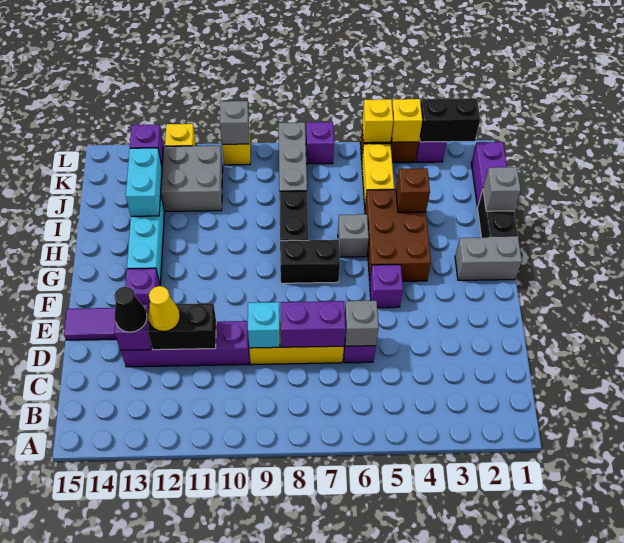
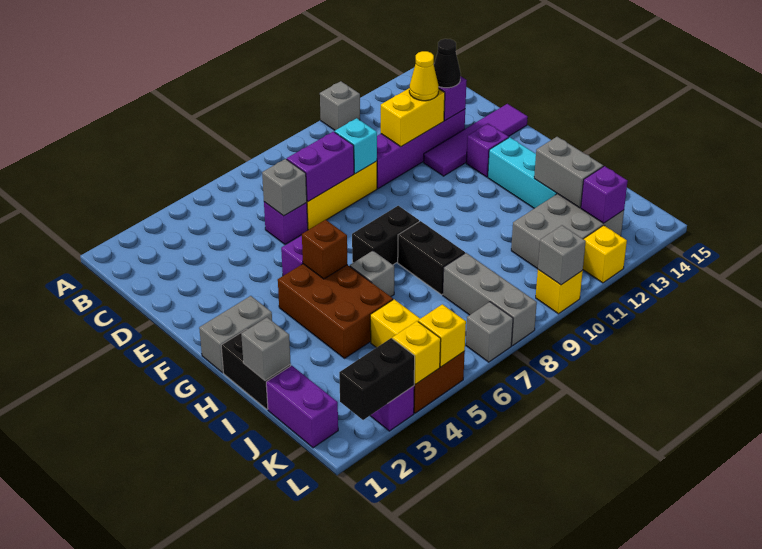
none -> grey brick A11 level 1
black brick D11:D12 level 2 -> yellow brick D11:D12 level 2
brown brick I4 level 2 -> brown brick G5 level 2
cyan brick I13:J13 level 2 -> grey brick I13:J13 level 2
purple brick L7 level 1 -> grey brick L7 level 1

